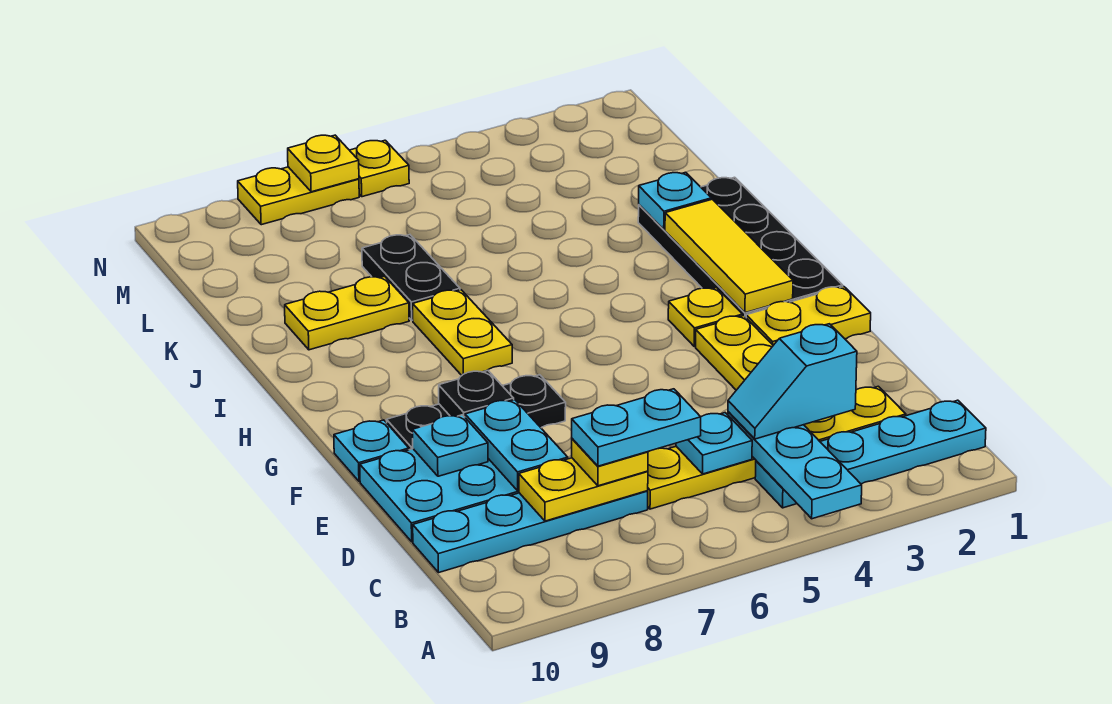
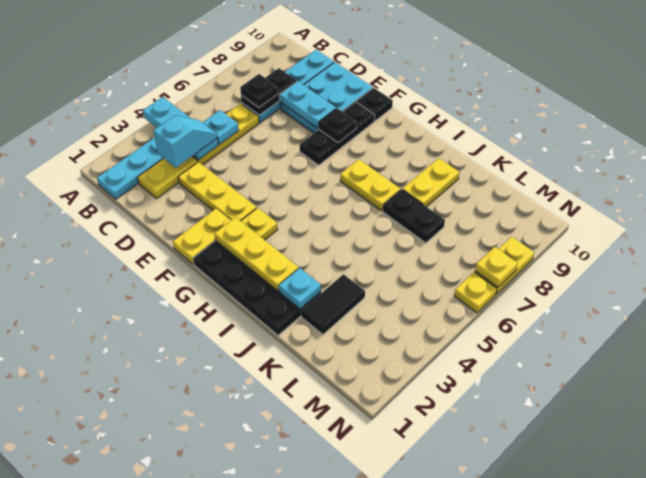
cyan plate C6:C7 level 4 -> none
yellow plate C7:C8 level 2 -> black plate C7:C8 level 2
yellow plate C7 level 3 -> black plate C7 level 3
cyan plate E9 level 2 -> none
cyan plate F10 level 1 -> black plate F10 level 1
yellow tile G2:I2 level 2 -> yellow plate G2:I2 level 2
none -> black tile K2:K3 level 1

